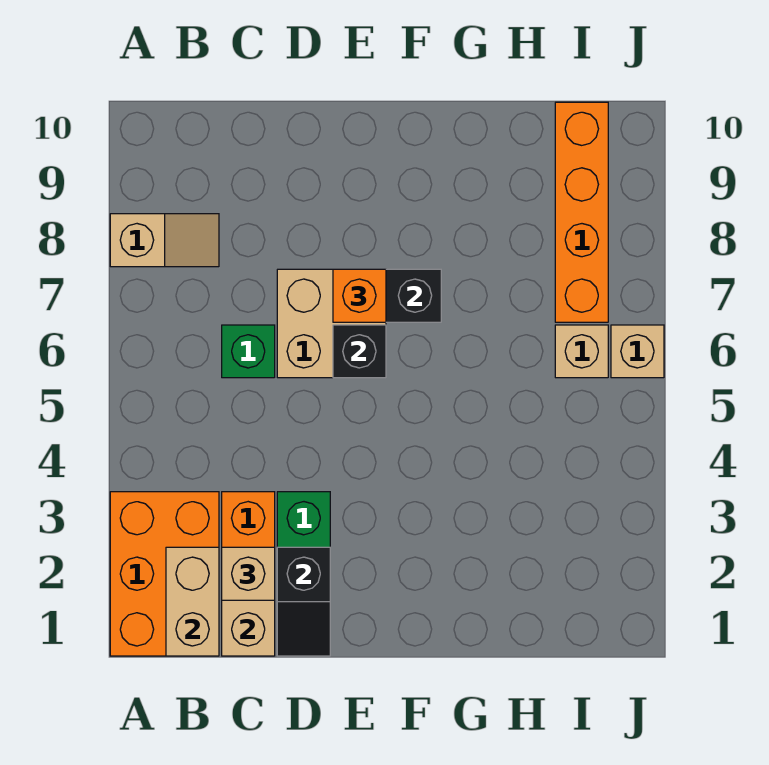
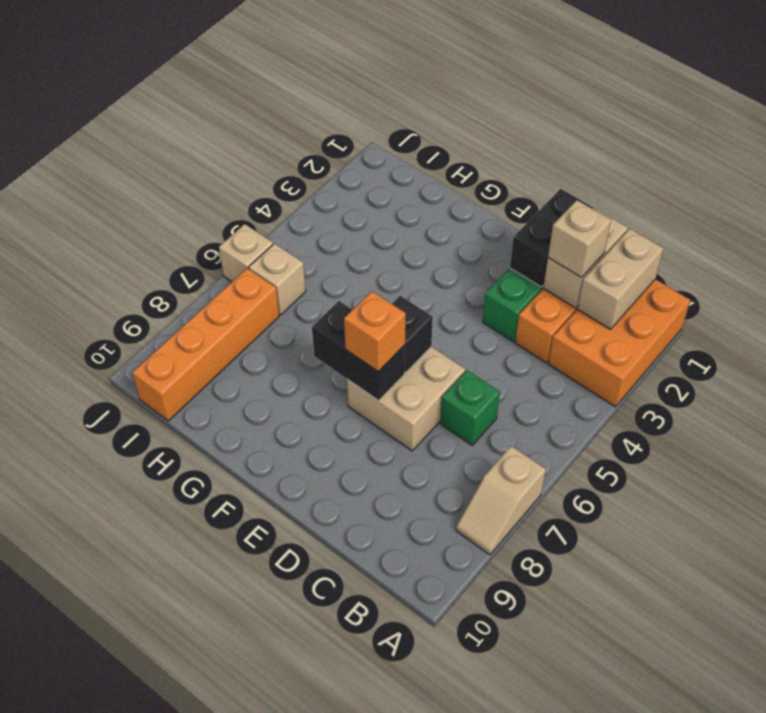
tan slope A8:B8 level 1 top A -> tan slope A7:A8 level 1 top 7
black slope D1:D2 level 2 top 2 -> black brick D1:D2 level 2

